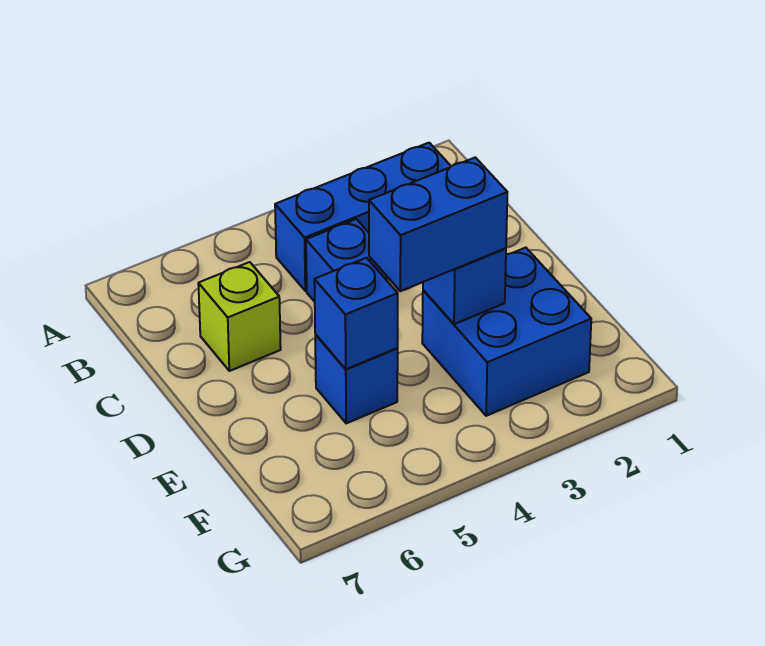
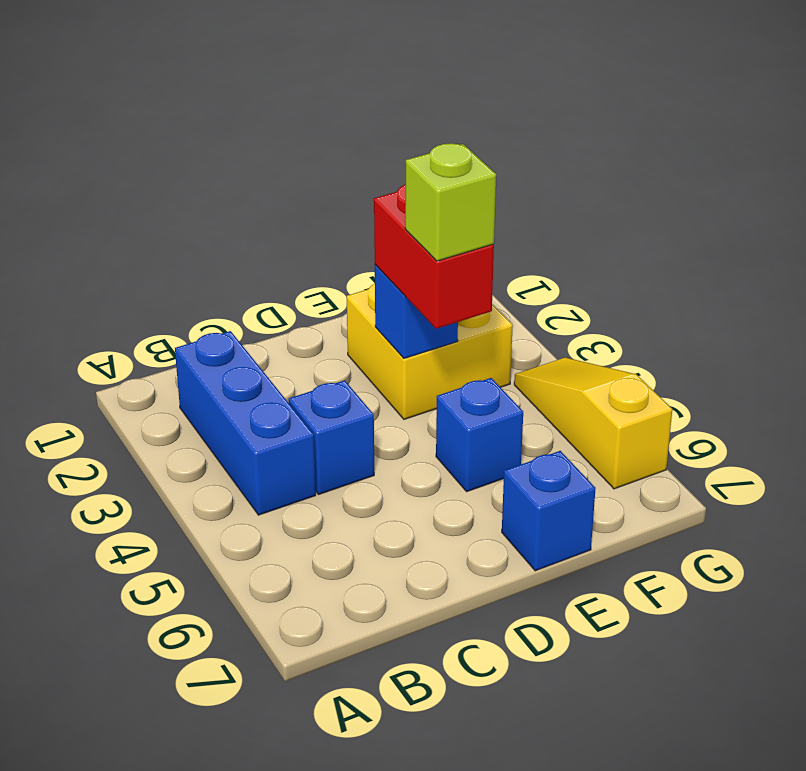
lime brick C6 level 1 -> lime brick E4 level 4
blue brick E2:F3 level 1 -> yellow brick E2:F3 level 1
blue brick E3:E4 level 3 -> red brick E3:E4 level 3
blue brick E5 level 2 -> blue brick E7 level 1
none -> yellow slope G4:G6 level 1 top 6

